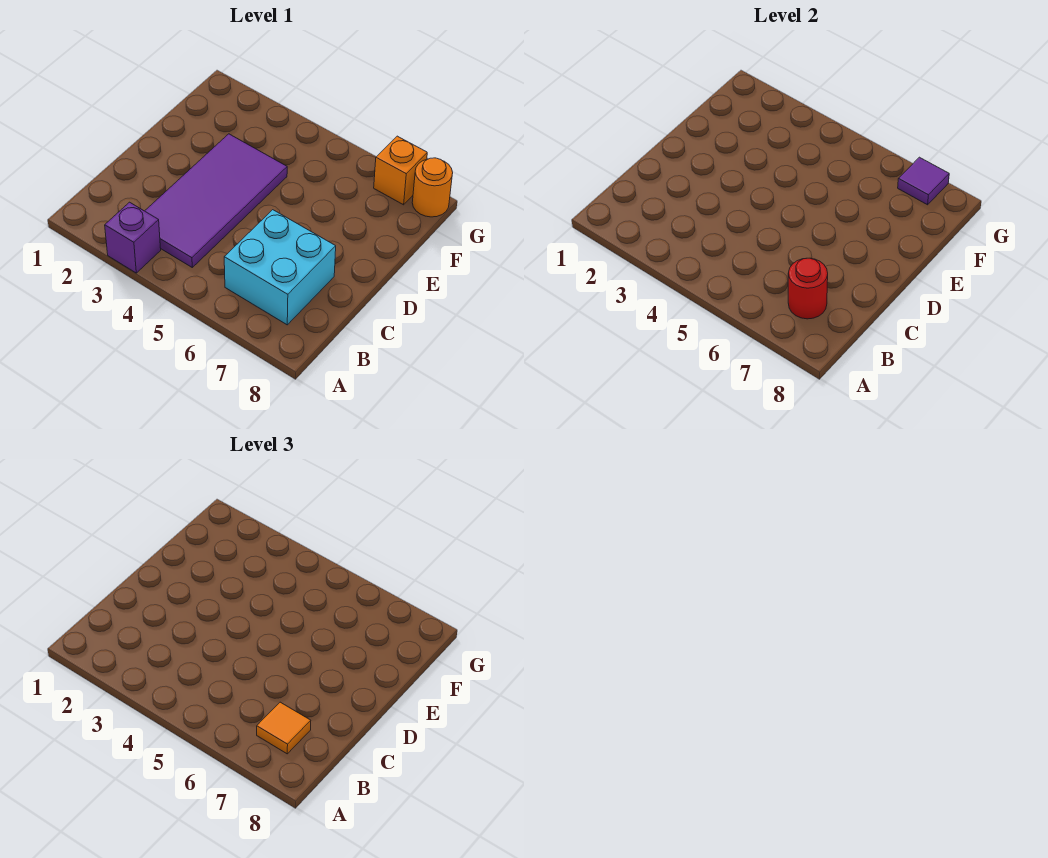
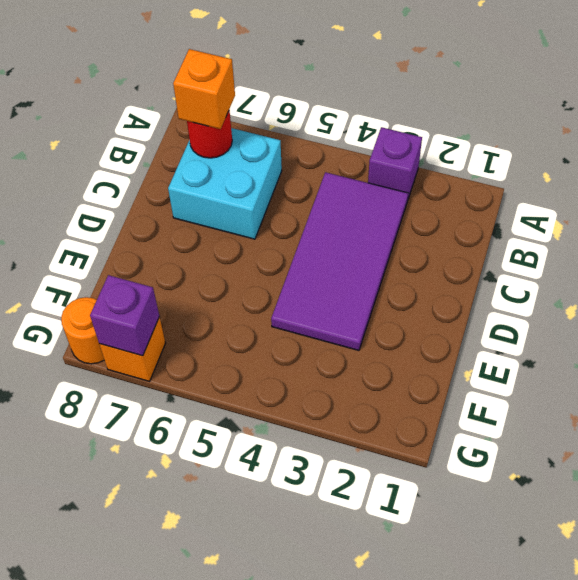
orange tile B7 level 3 -> orange brick B7 level 3
purple tile G7 level 2 -> purple brick G7 level 2

